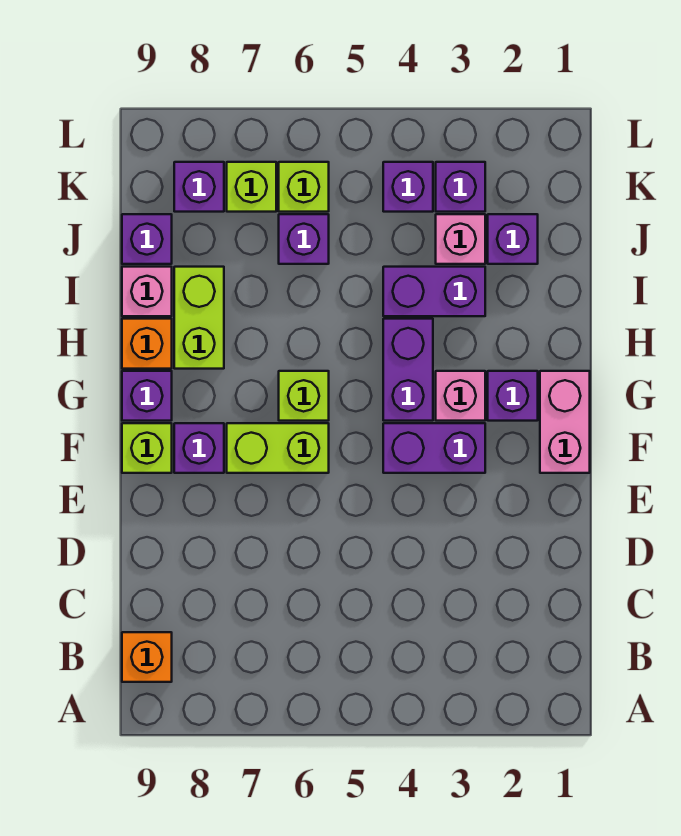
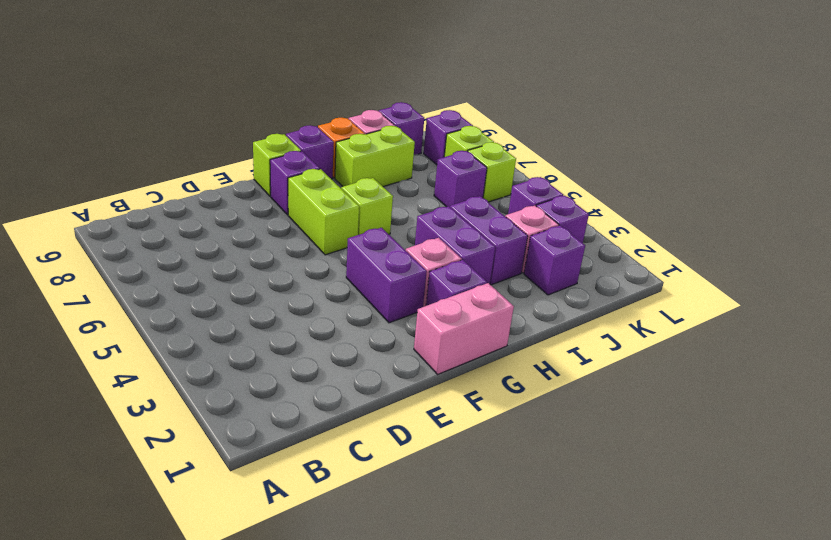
orange brick B9 level 1 -> none
purple brick G4:H4 level 1 -> purple brick H3:H4 level 1

